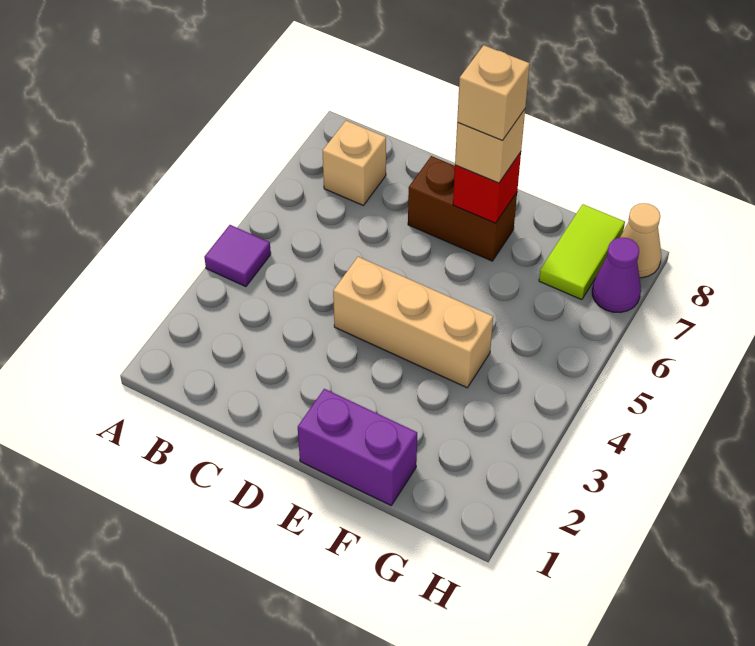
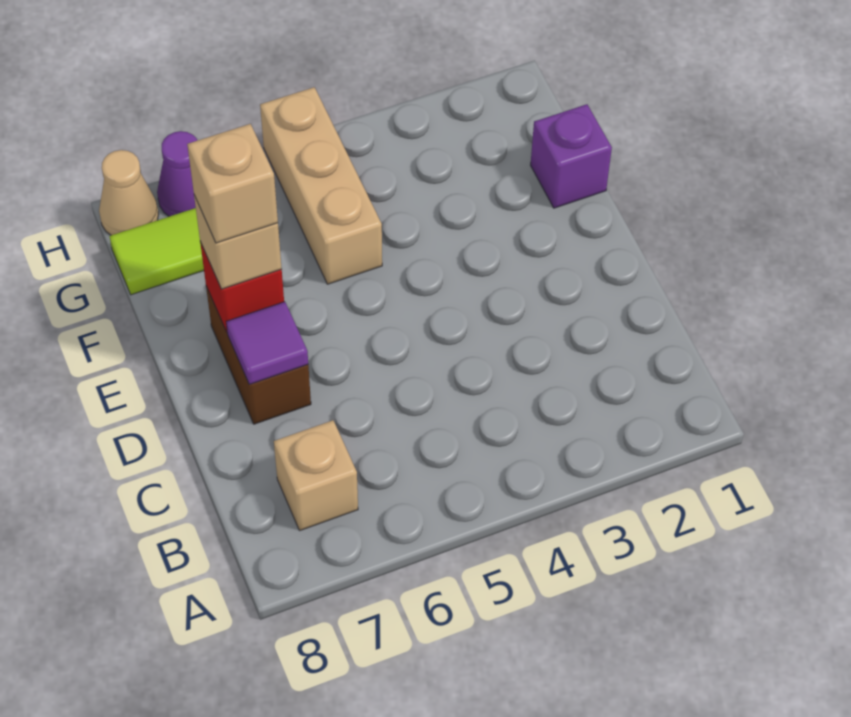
purple tile A4 level 1 -> purple tile D7 level 2
tan brick D4:F4 level 1 -> tan brick F5:H5 level 1
purple brick E1:F1 level 1 -> purple brick F1 level 1

